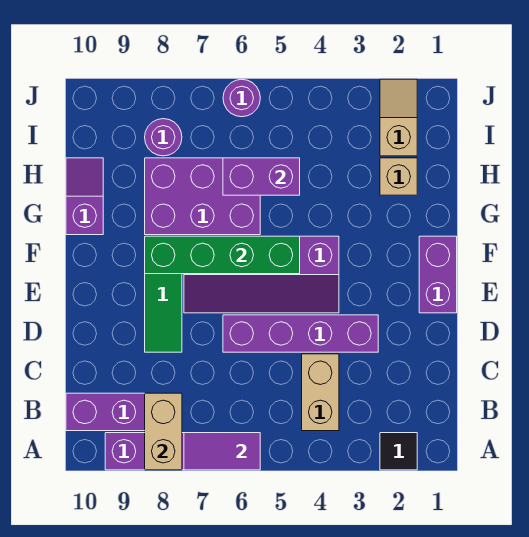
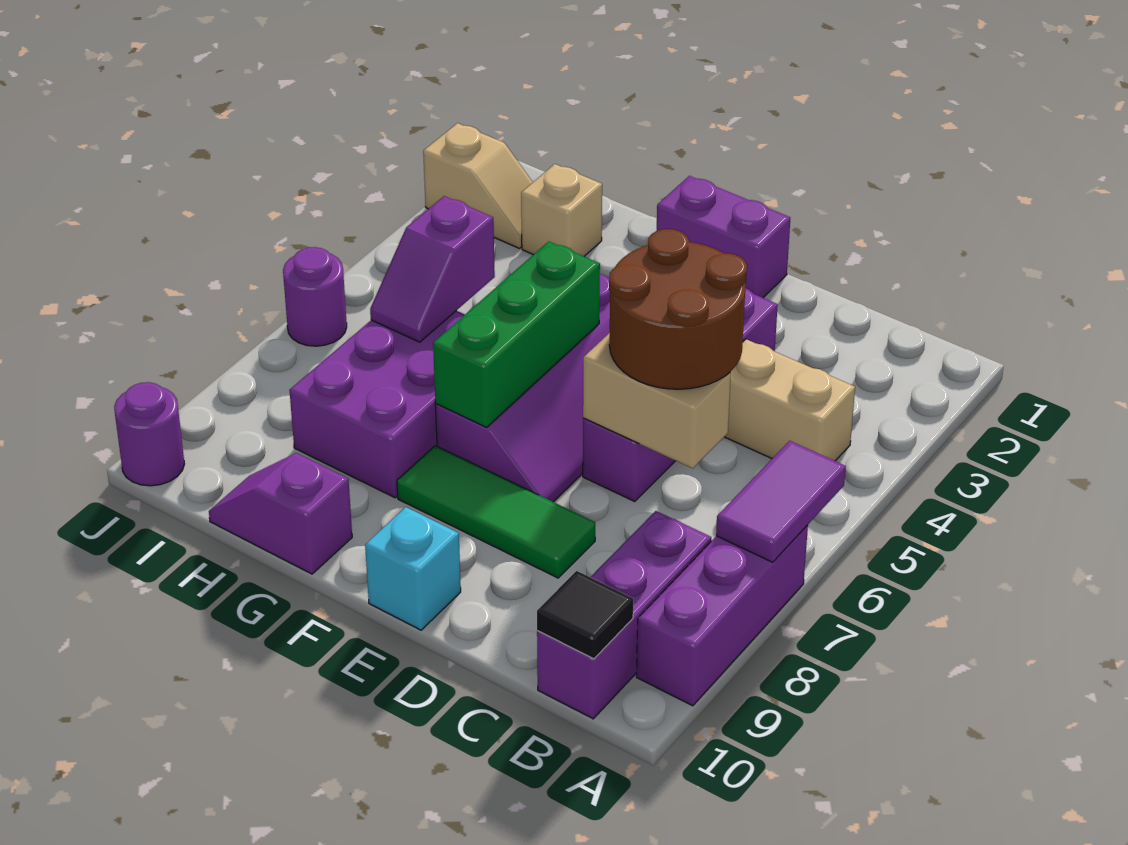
black tile A2 level 1 -> black tile B10 level 2
tan brick A8:B8 level 2 -> tan brick C6:D6 level 2
none -> brown round brick C5:D6 level 3
none -> cyan brick E10 level 1
green brick F5:F8 level 2 -> green brick F5:F7 level 2
purple brick H5:H6 level 2 -> purple slope H5:H6 level 2 top 5
tan slope I2:J2 level 1 top I -> tan slope I2:J2 level 1 top J
purple round brick I8 level 1 -> purple round brick J10 level 1

